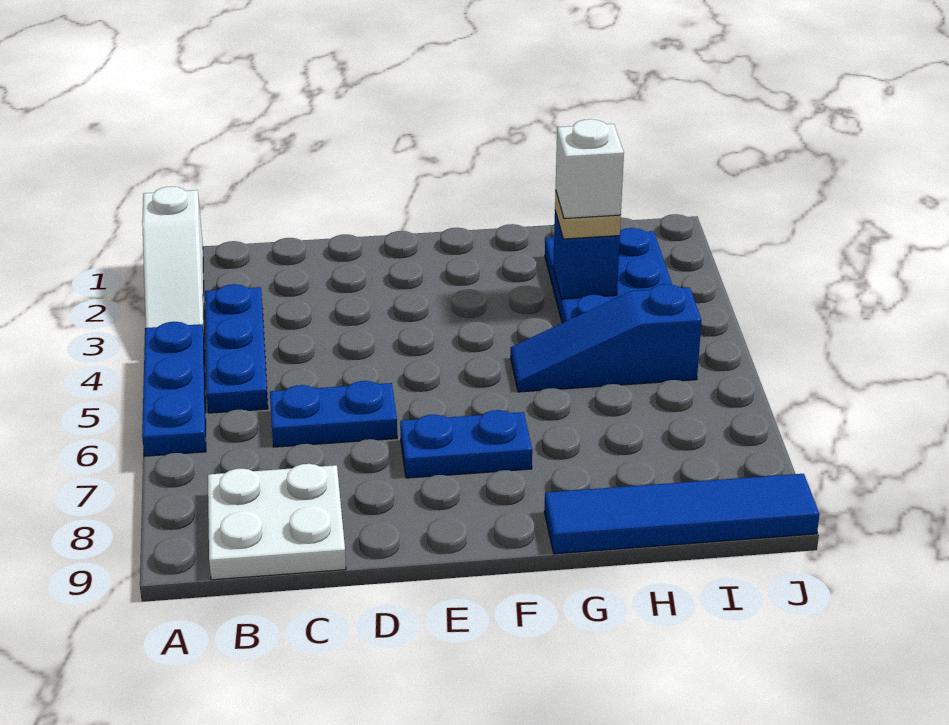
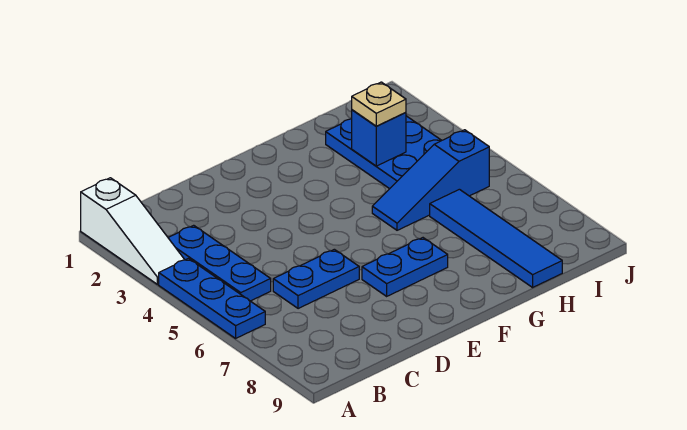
white plate B8:C9 level 1 -> none
blue tile G9:J9 level 1 -> blue tile H6:H9 level 1
white brick H3 level 4 -> none

